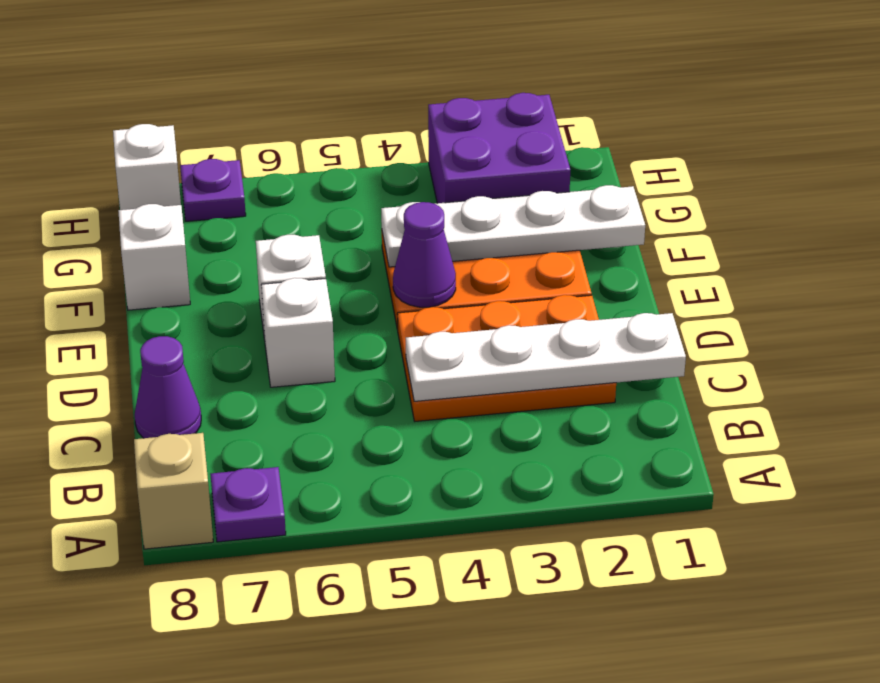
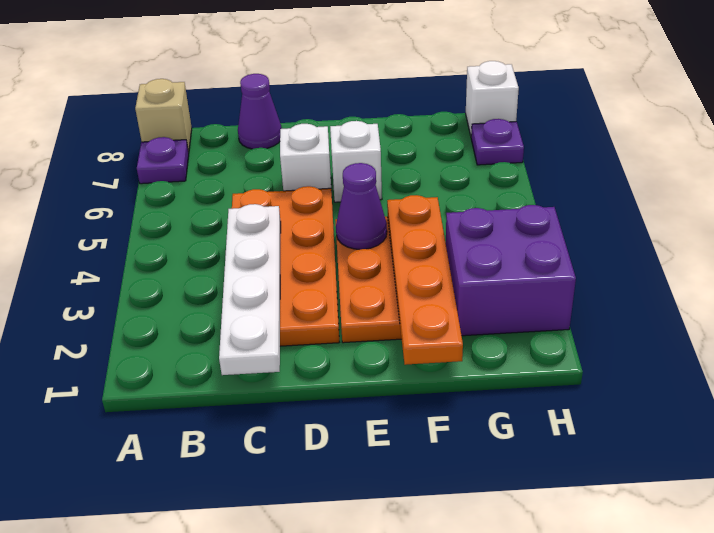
orange plate C2:D4 level 1 -> orange plate C2:D5 level 1
white plate F1:F4 level 2 -> orange plate F1:F4 level 2
white brick F8 level 1 -> none

